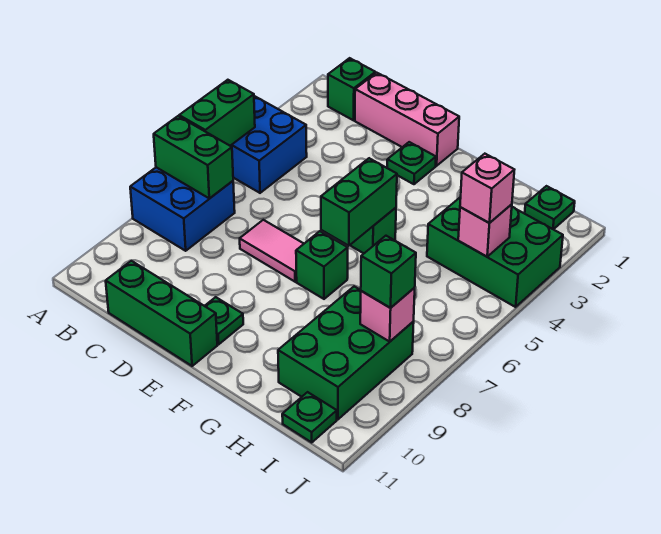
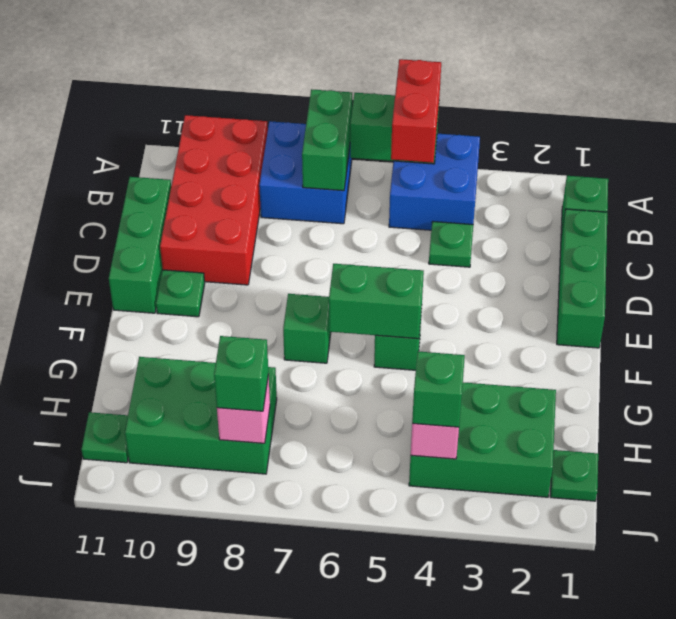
none -> red brick A5:B5 level 3
none -> red brick A9:D10 level 1
pink brick C1:E1 level 1 -> green brick C1:E1 level 1
pink tile D7:E7 level 1 -> none
green plate E2 level 1 -> green plate C4 level 1
green brick H3:J4 level 1 -> green brick H2:I4 level 1
pink brick I4 level 3 -> green brick I4 level 3

